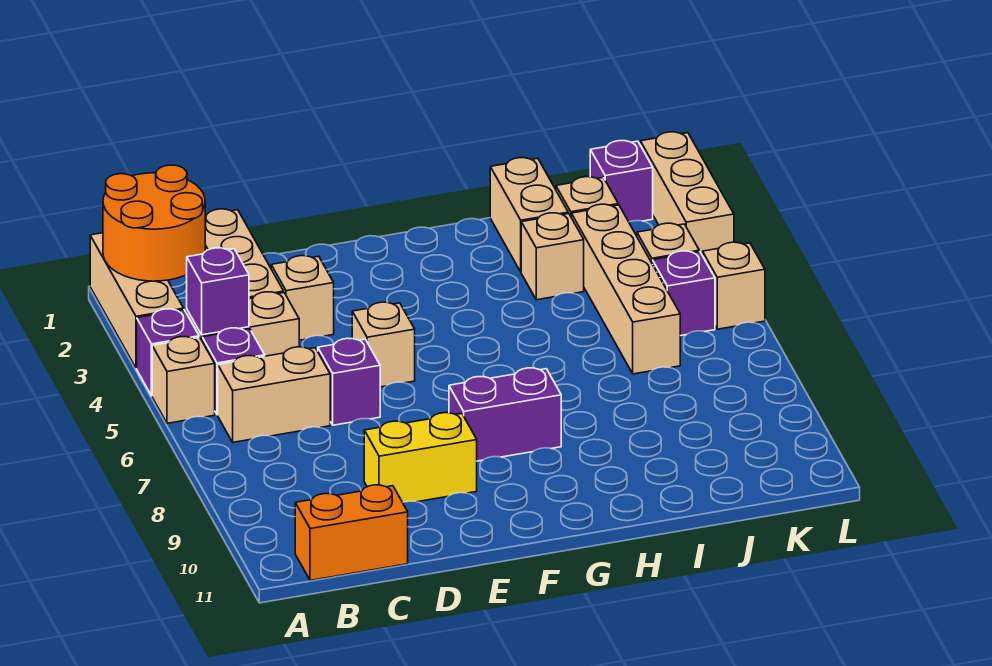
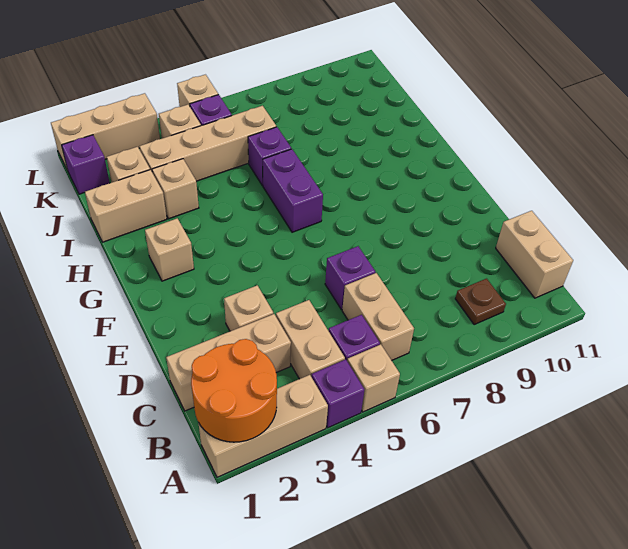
purple brick B4 level 2 -> purple brick I6 level 1
none -> brown plate B9 level 1
orange brick B11:C11 level 1 -> tan brick B11:C11 level 1
yellow brick D9:E9 level 1 -> none
tan brick E5 level 1 -> tan brick G2 level 1
purple brick F8:G8 level 1 -> purple brick G6:H6 level 1

